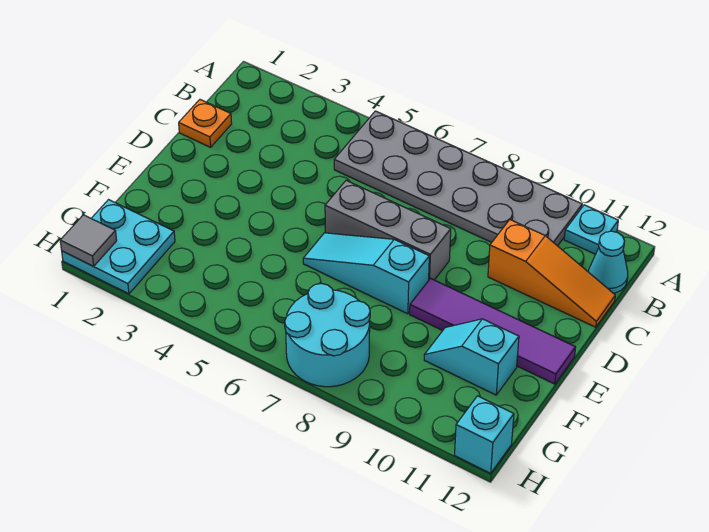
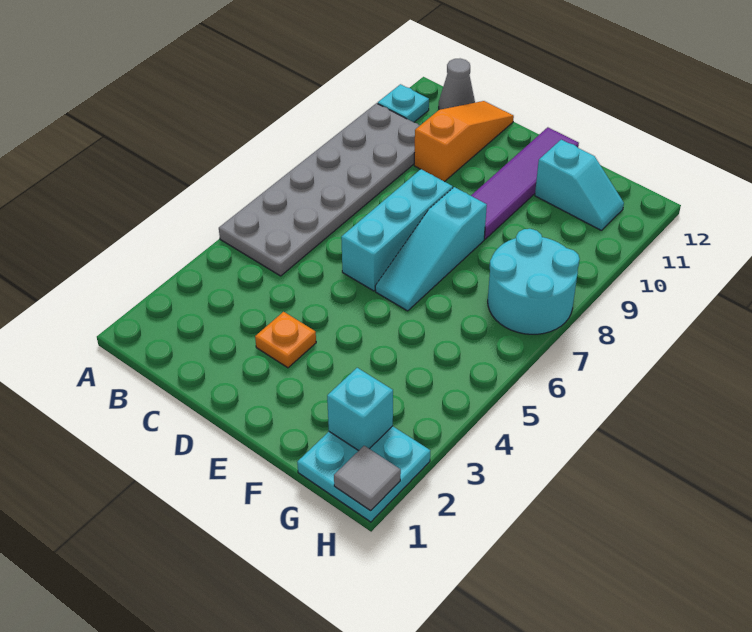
cyan cone B12 level 1 -> grey cone B12 level 1
orange plate C1 level 1 -> orange plate D3 level 1
grey brick D6:D8 level 1 -> cyan brick D6:D8 level 1
cyan slope F10:F11 level 1 top 11 -> cyan slope F11:G11 level 1 top F
cyan brick H12 level 1 -> cyan brick G2 level 2

